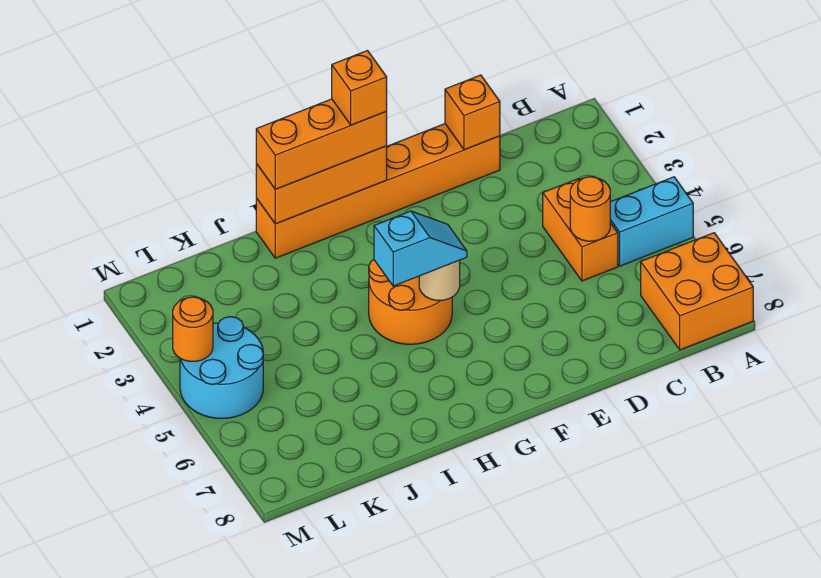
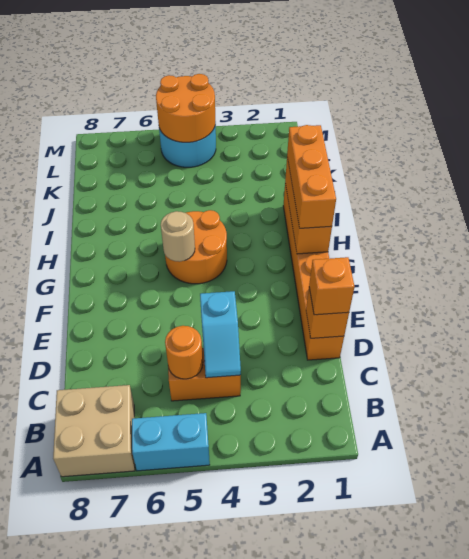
cyan brick A5:B5 level 1 -> cyan brick A5:A6 level 1
orange brick A7:B8 level 1 -> tan brick A7:B8 level 1
orange brick G1 level 4 -> orange brick D1 level 3
cyan slope G5:H5 level 3 top H -> cyan slope C4:D4 level 2 top D
orange round brick M4 level 2 -> orange round brick L4:M5 level 2

